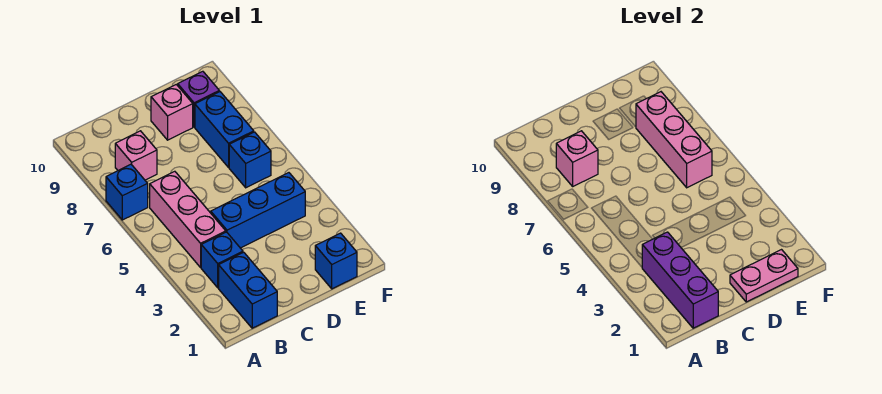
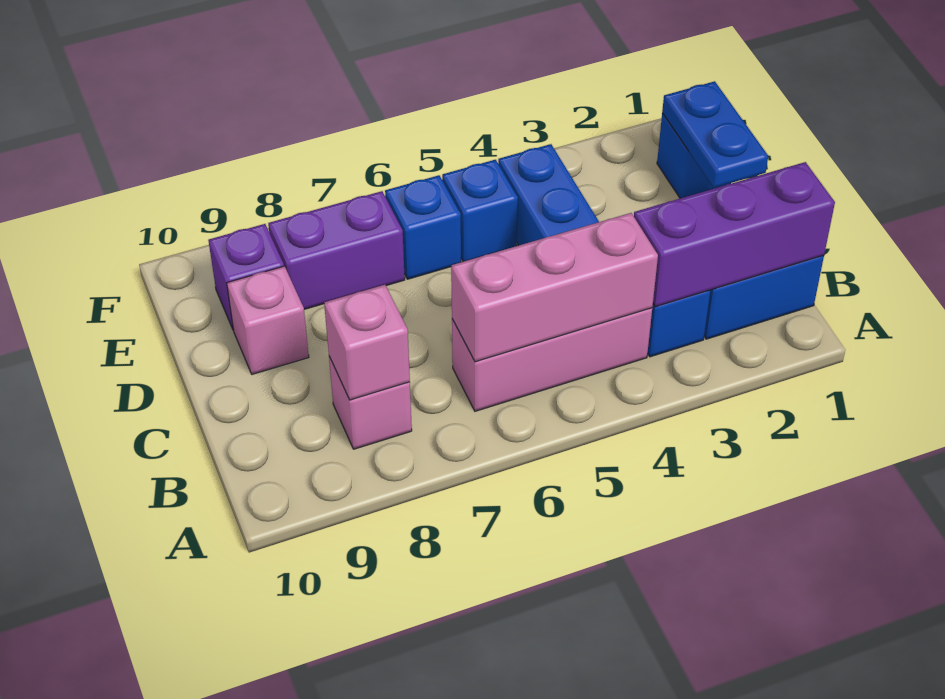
blue brick A7 level 1 -> blue brick E5 level 1
pink plate D1:E1 level 2 -> blue plate D1:E1 level 2
pink brick E6:E8 level 2 -> pink brick B4:B6 level 2
blue brick E7:E8 level 1 -> purple brick E7:E8 level 1

